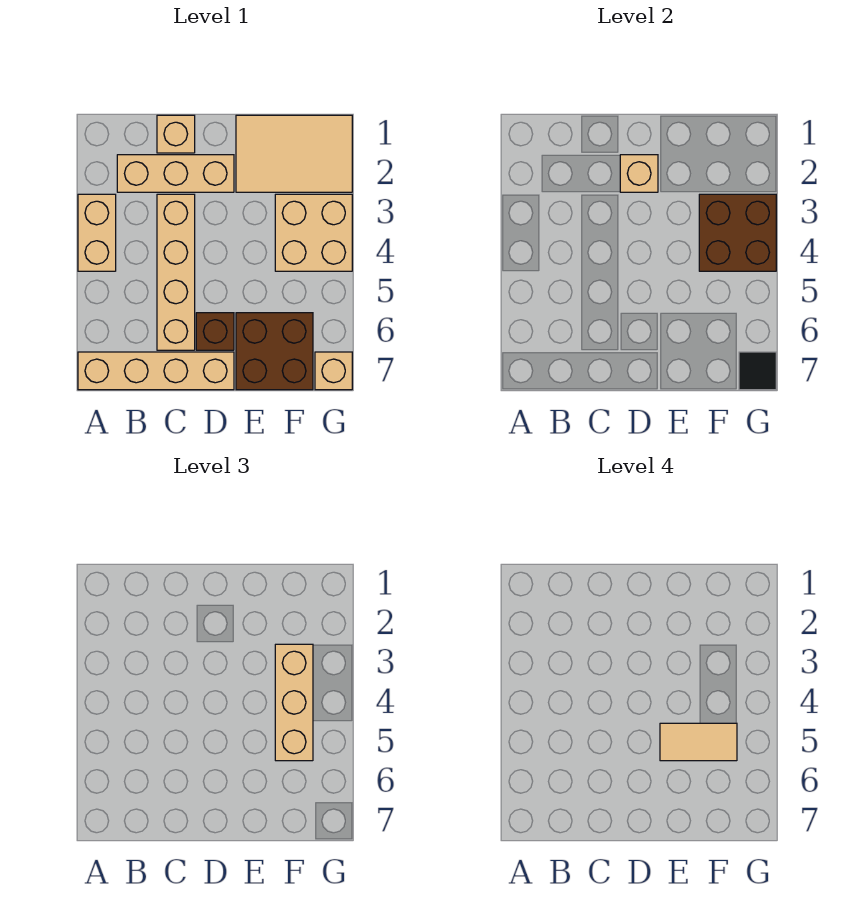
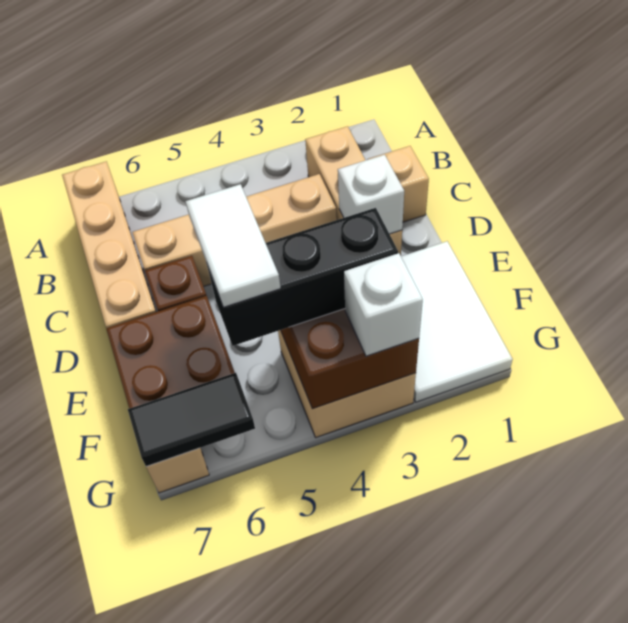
tan brick A3:A4 level 1 -> none
tan brick D2 level 2 -> white brick D2 level 2
tan tile E1:G2 level 1 -> white tile E1:G2 level 1
tan tile E5:F5 level 4 -> white tile E5:F5 level 4
tan brick F3:F5 level 3 -> black brick F3:F5 level 3
none -> white brick G3 level 3
black tile G7 level 2 -> black tile G6:G7 level 2

